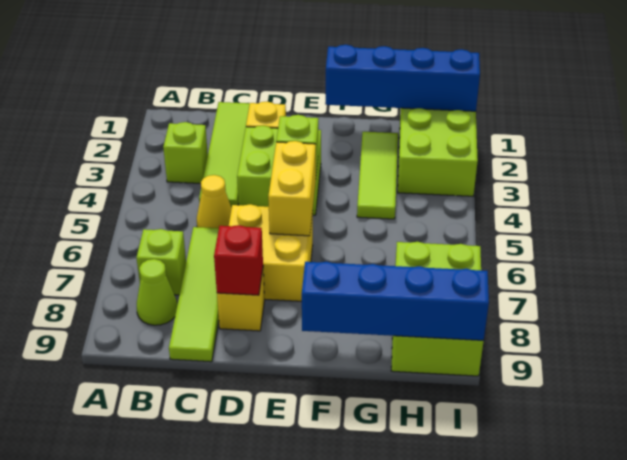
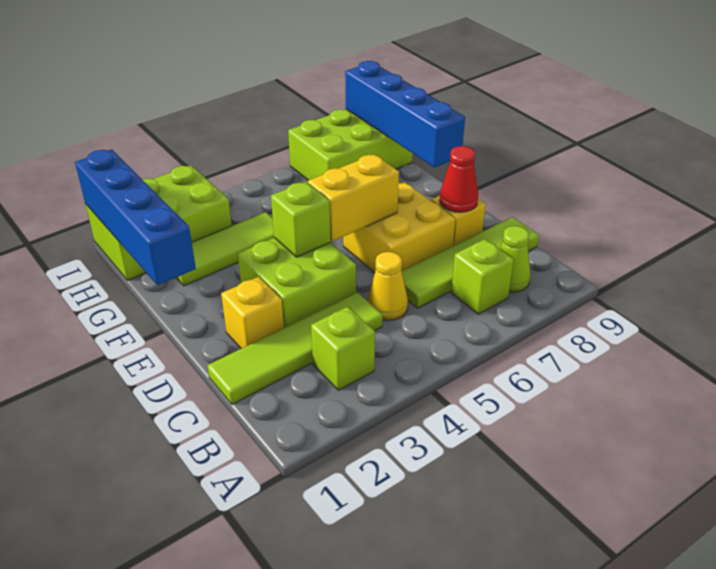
red brick D8 level 2 -> red cone D8 level 2

